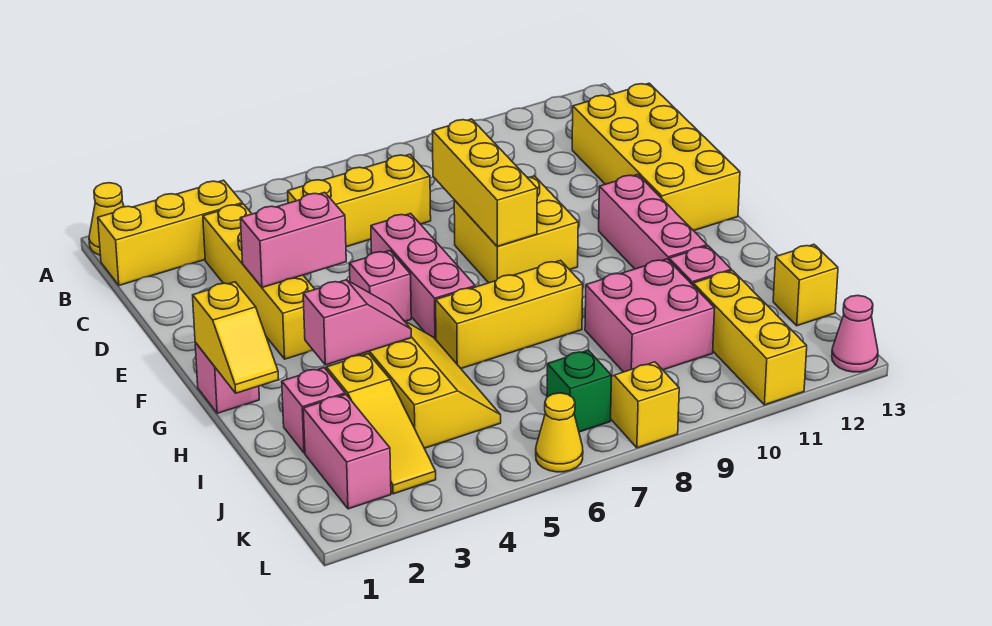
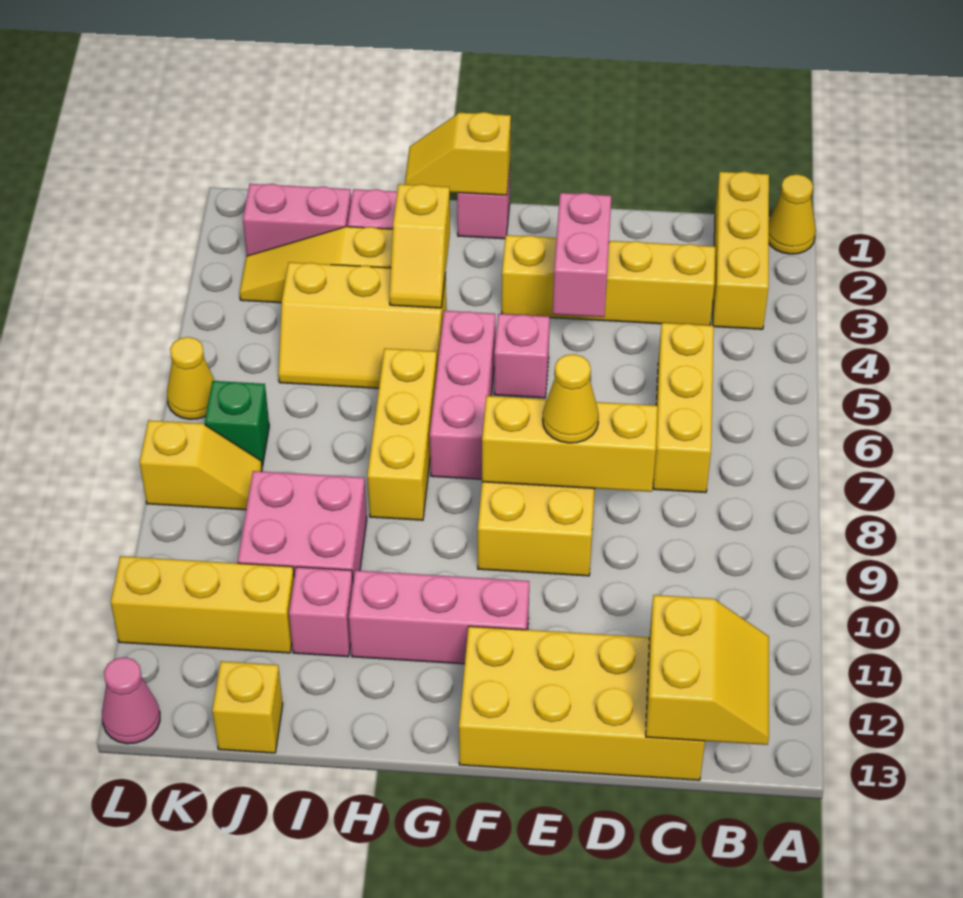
none -> yellow slope B12:C13 level 2 top C
pink brick E6:G6 level 1 -> pink brick G5:G7 level 1
none -> yellow cone E8 level 3
pink slope H3:H4 level 2 top 3 -> yellow slope H3:H4 level 2 top 3

